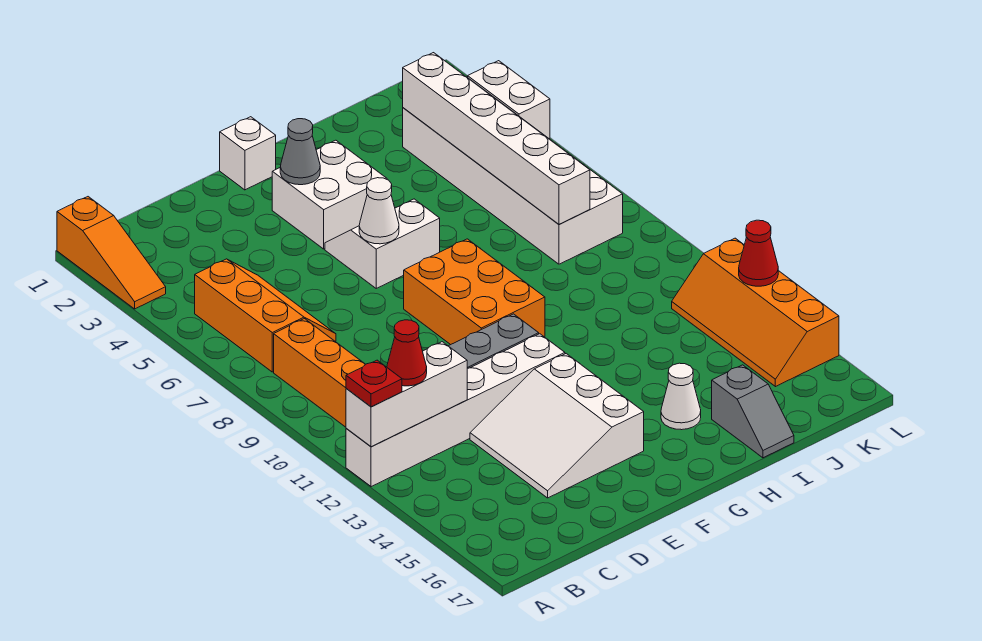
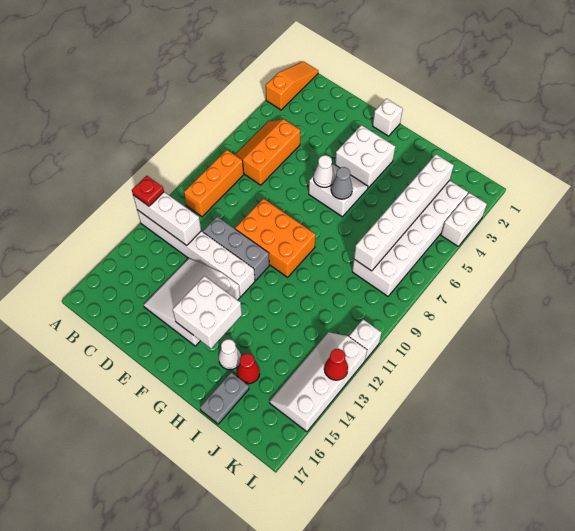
orange slope A1:A3 level 1 top 1 -> orange slope A1:A3 level 1 top 3
orange slope B5:C7 level 1 top B -> orange slope B5:C7 level 1 top C
red cone B12 level 3 -> red cone I15 level 1
grey cone F3 level 2 -> grey cone G6 level 2
orange brick F8:G10 level 1 -> orange brick E9:G10 level 1
none -> white brick F14:G15 level 2
grey slope I16:I17 level 1 top 16 -> grey plate I16:I17 level 1
orange slope K12:L15 level 1 top L -> white slope K12:L15 level 1 top L
none -> white brick L11 level 1

